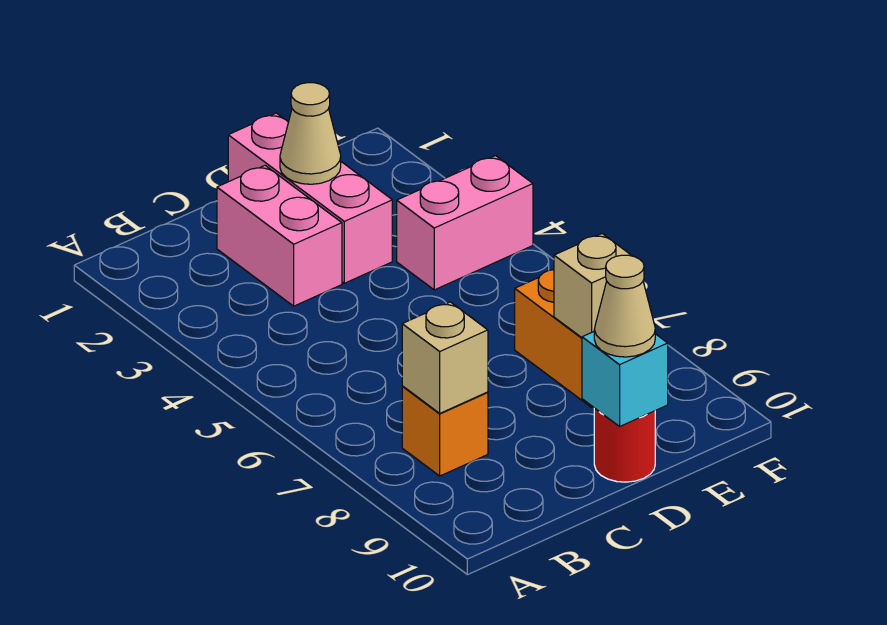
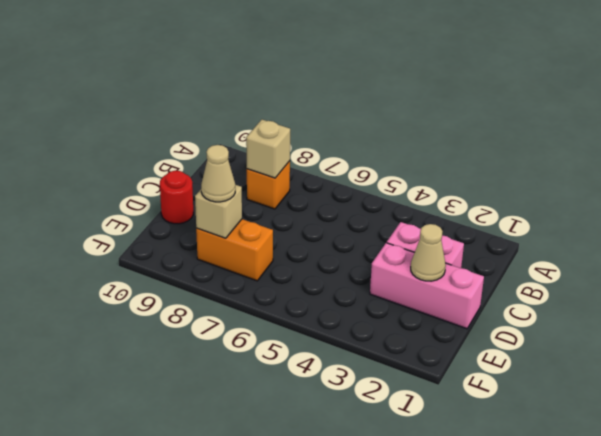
cyan brick D10 level 2 -> none
tan cone D10 level 3 -> tan cone E8 level 3
pink brick E4:F4 level 1 -> none

